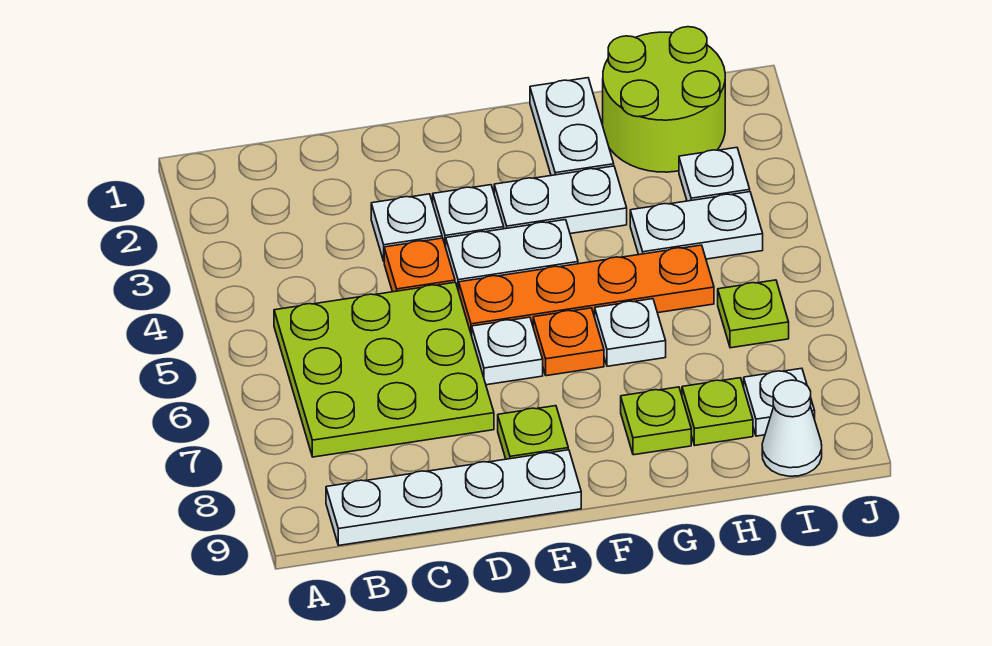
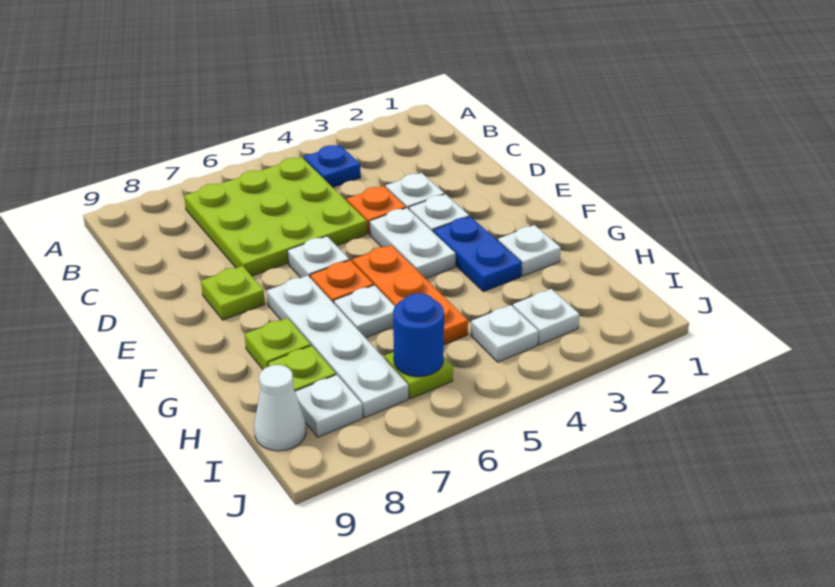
none -> blue plate B4 level 1
white plate B9:E9 level 1 -> white plate F7:I7 level 1
orange plate E5:H5 level 1 -> orange plate F5:H5 level 1
white plate F3:G3 level 1 -> blue plate F3:G3 level 1
white plate G1:G2 level 1 -> white plate G2 level 1
lime round brick H1:I2 level 1 -> none
white plate H4:I4 level 1 -> white plate I4 level 1
none -> blue round brick I6 level 2

